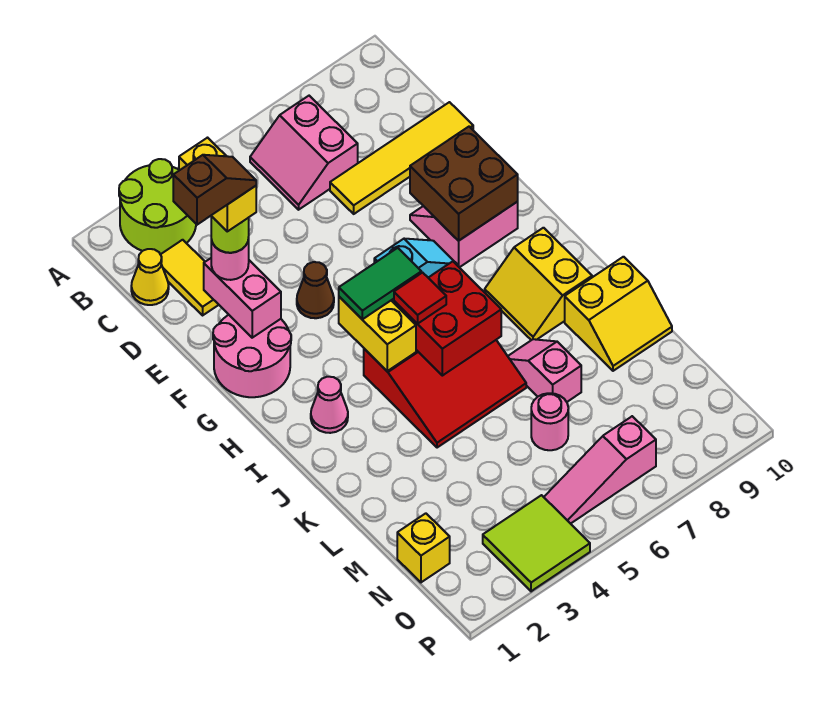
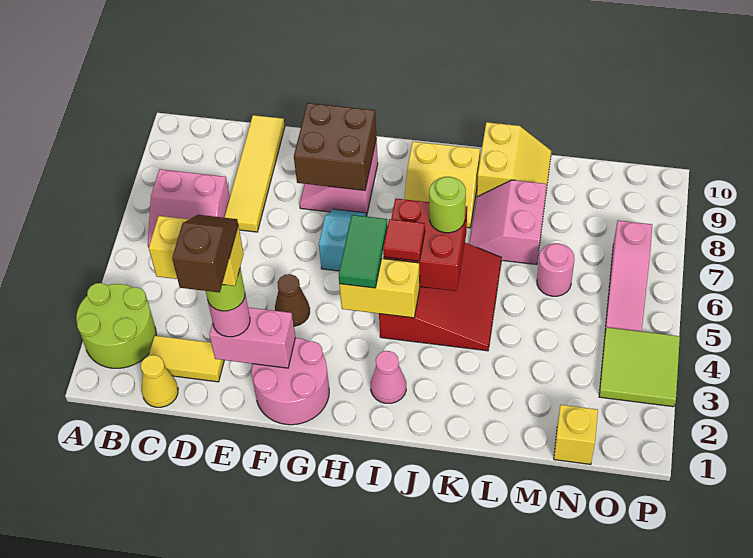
none -> lime round brick J6 level 3
pink slope K7:L7 level 1 top L -> pink slope K7:L8 level 1 top L

